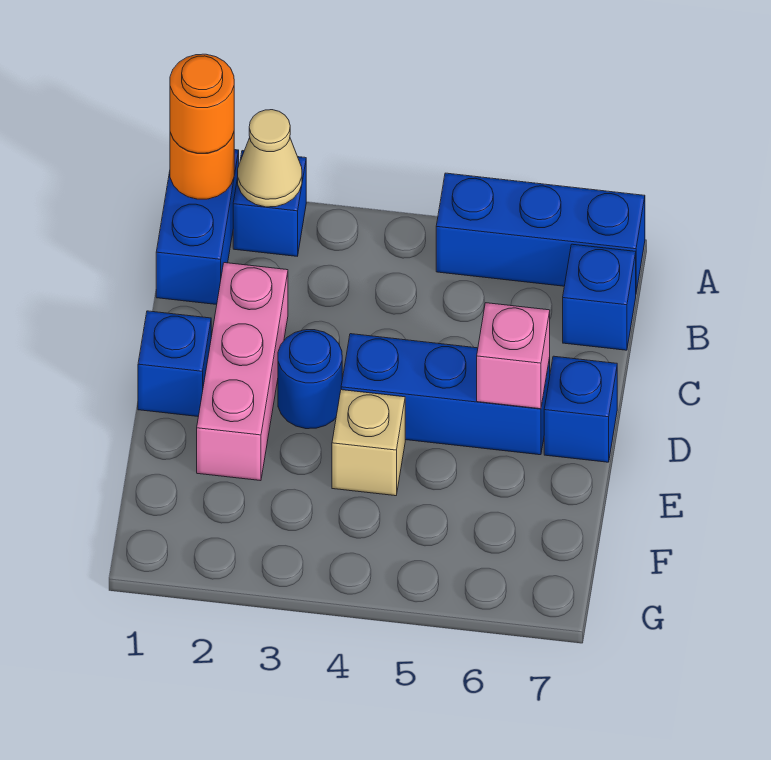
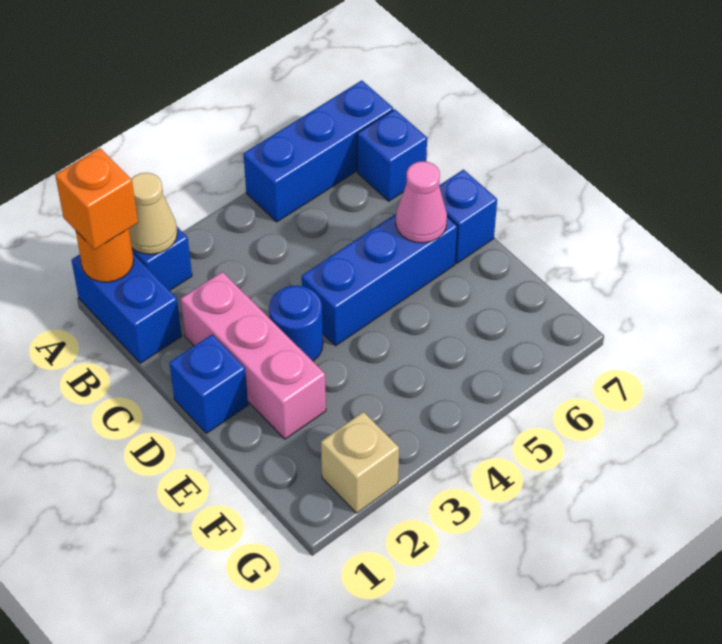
orange round brick A1 level 3 -> orange brick A1 level 3
pink brick D6 level 2 -> pink cone D6 level 2
tan brick E4 level 1 -> tan brick G2 level 1

